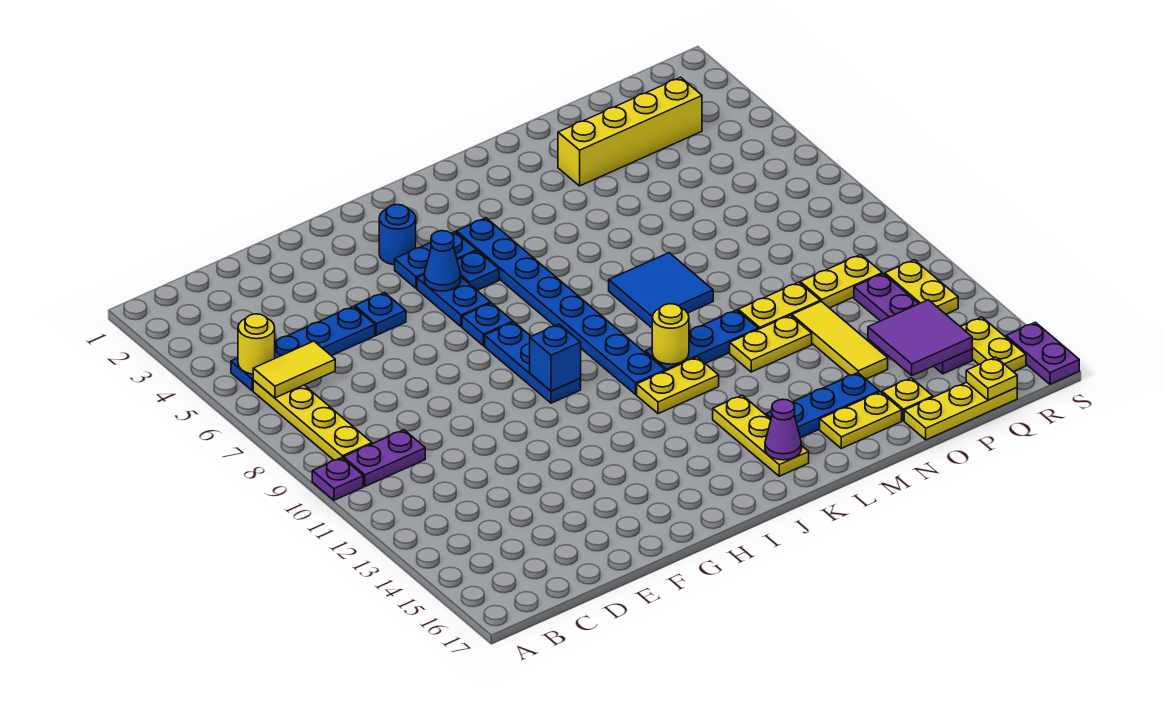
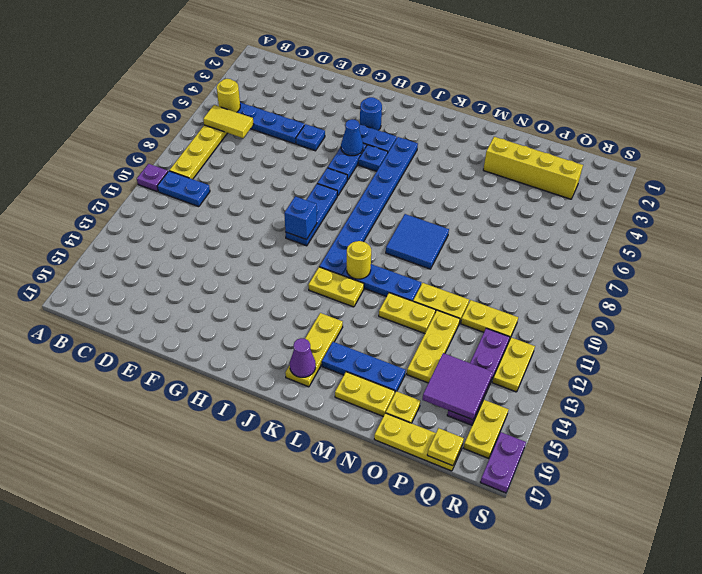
purple plate B10:C10 level 1 -> blue plate B10:C10 level 1
yellow tile O12:O14 level 1 -> yellow plate O12:O14 level 1

